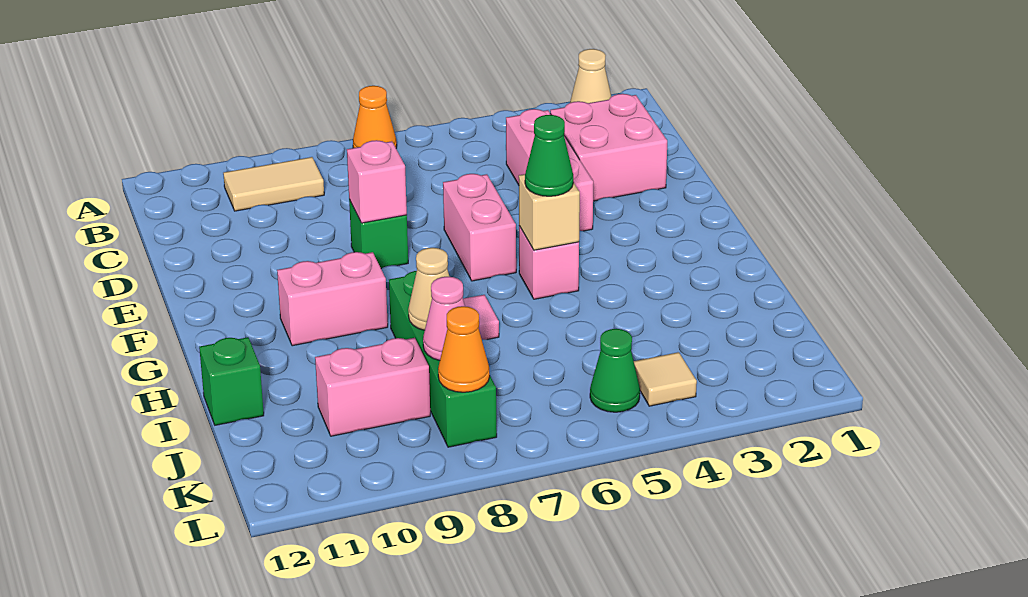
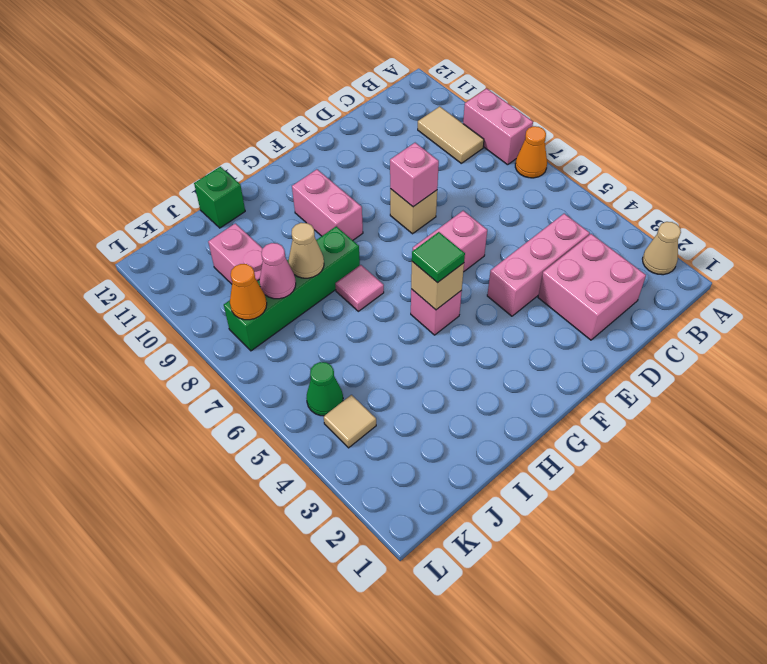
none -> pink brick A8:A9 level 1
green brick E8 level 1 -> tan brick E8 level 1
green cone G5 level 3 -> green tile G5 level 3

